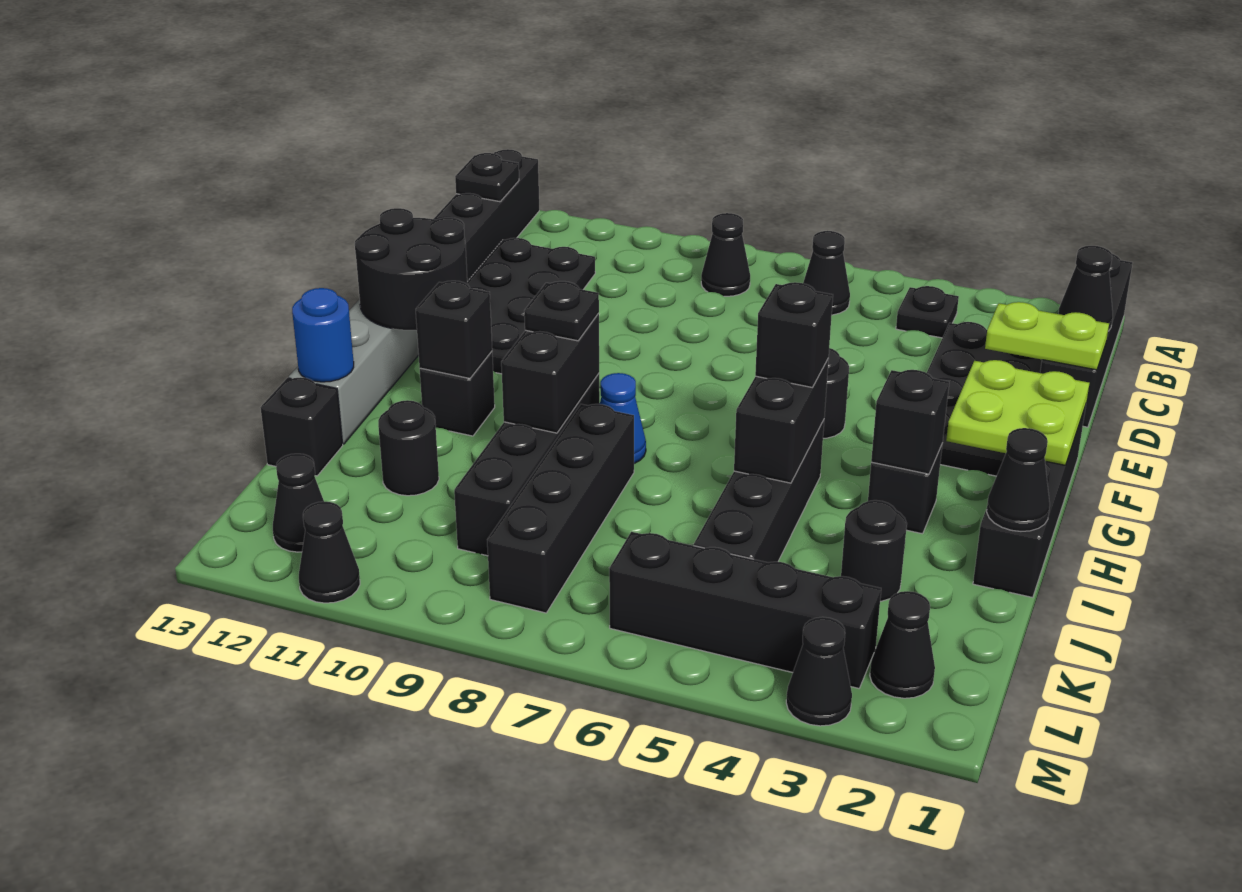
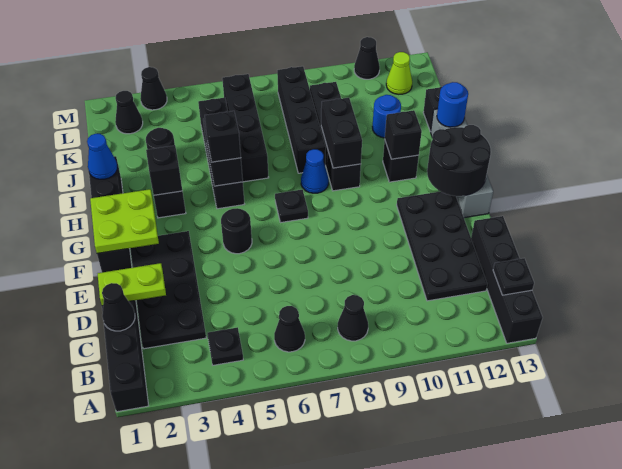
black plate H9 level 3 -> black plate G7 level 1
black cone I1 level 2 -> blue cone I1 level 2
black round brick J11 level 1 -> blue round brick J11 level 1
black brick L3:L6 level 1 -> black brick I6:L6 level 1
black cone L12 level 1 -> lime cone L12 level 1

